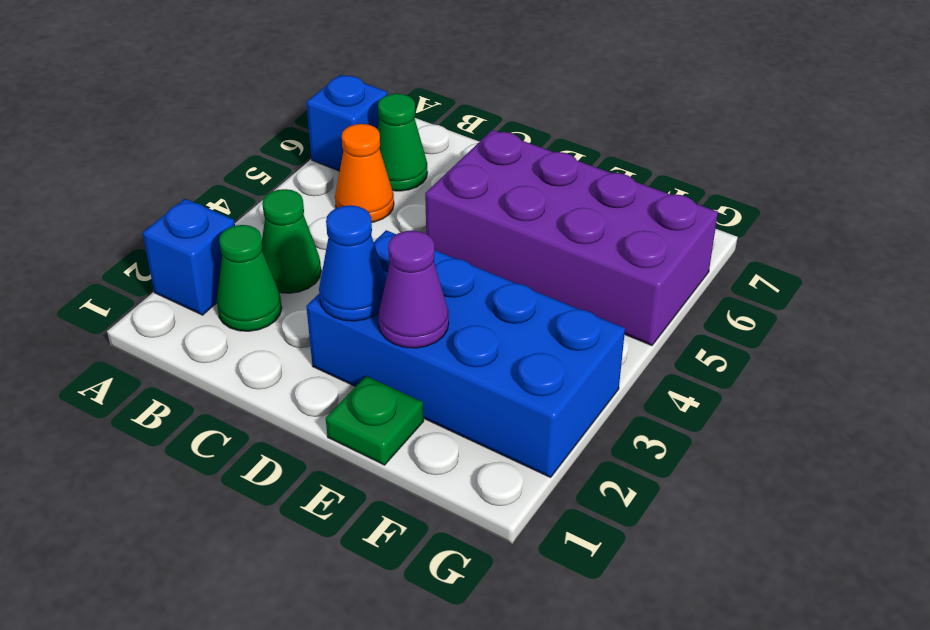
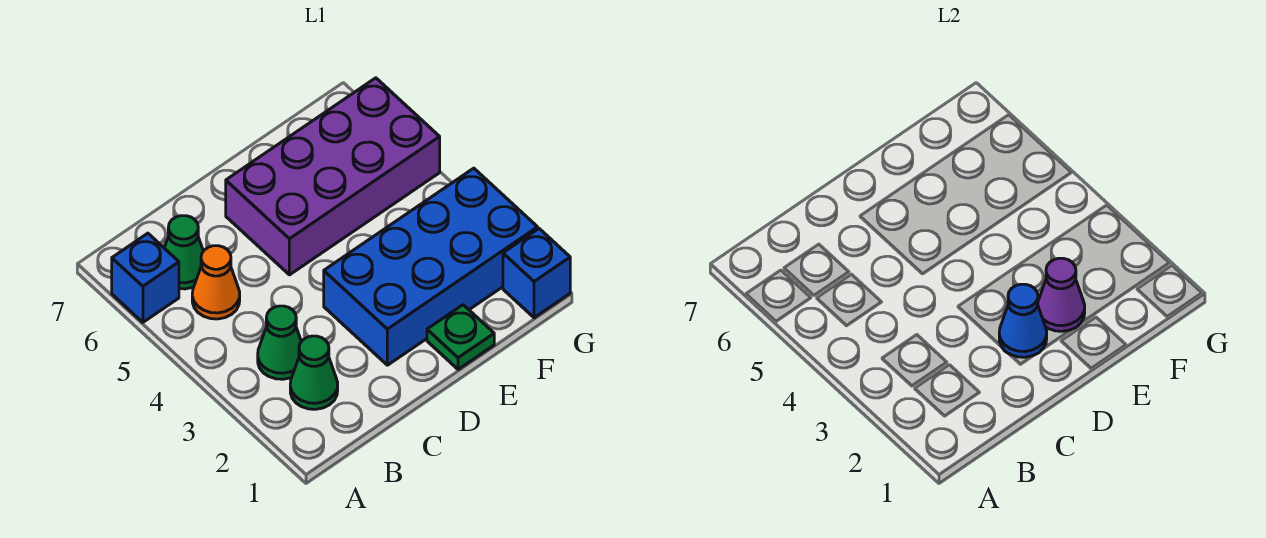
blue brick A2 level 1 -> blue brick G1 level 1

